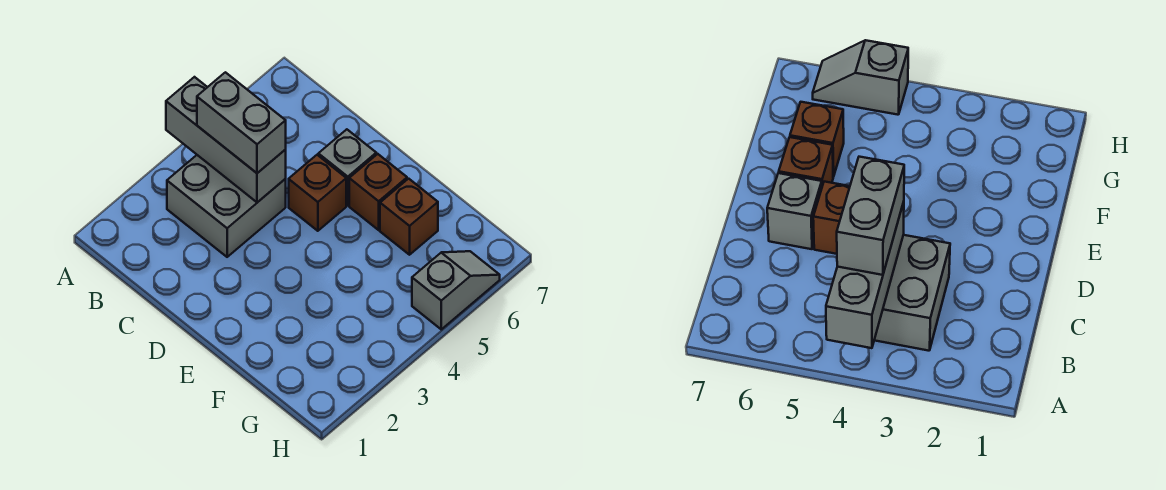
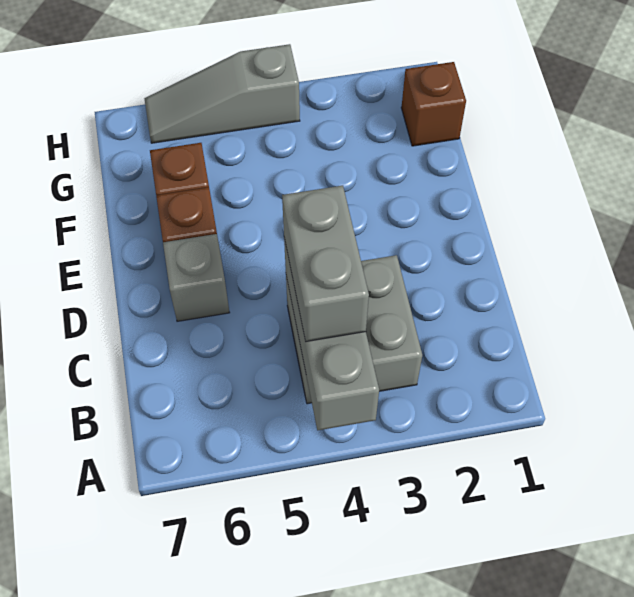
brown brick D5 level 1 -> brown brick G1 level 1
grey slope H5:H6 level 1 top 5 -> grey slope H4:H6 level 1 top 4

